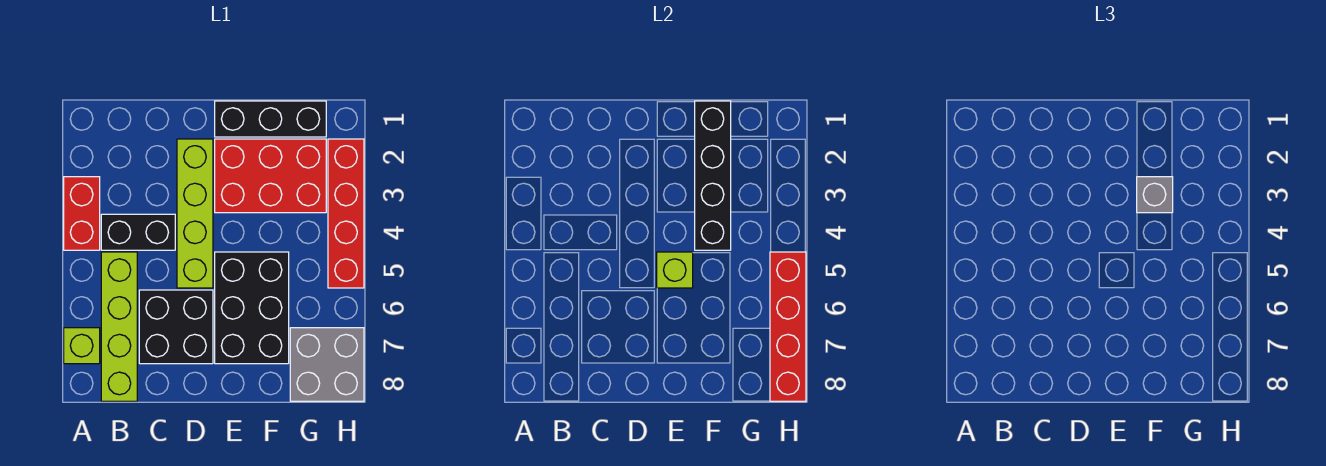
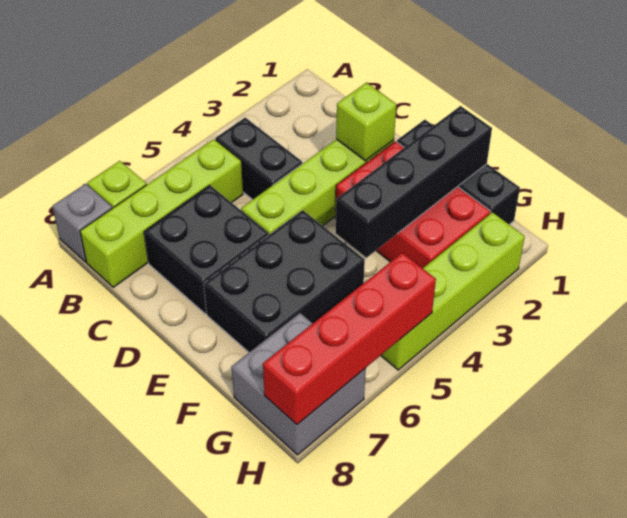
red brick A3:A4 level 1 -> none
lime brick E5 level 2 -> lime brick D2 level 2
grey brick F3 level 3 -> grey brick A8 level 1
red brick H2:H5 level 1 -> lime brick H2:H5 level 1

